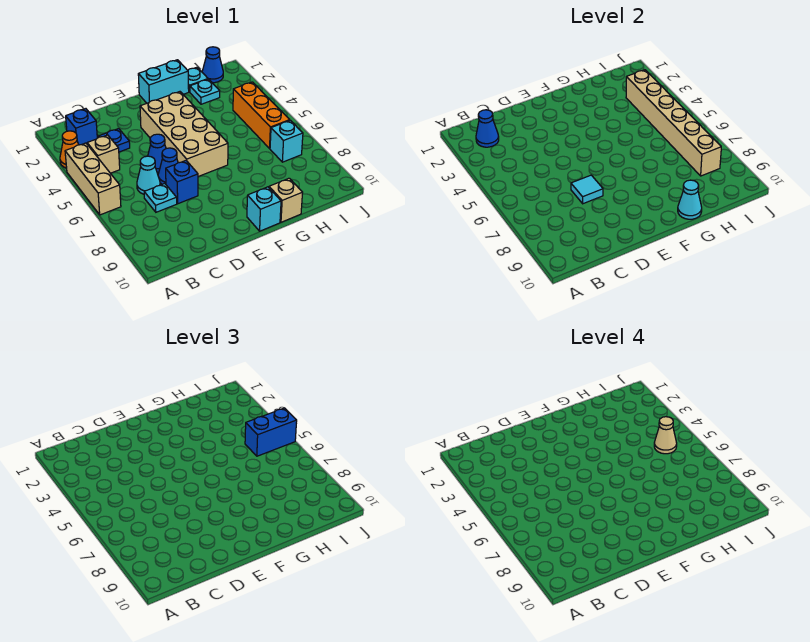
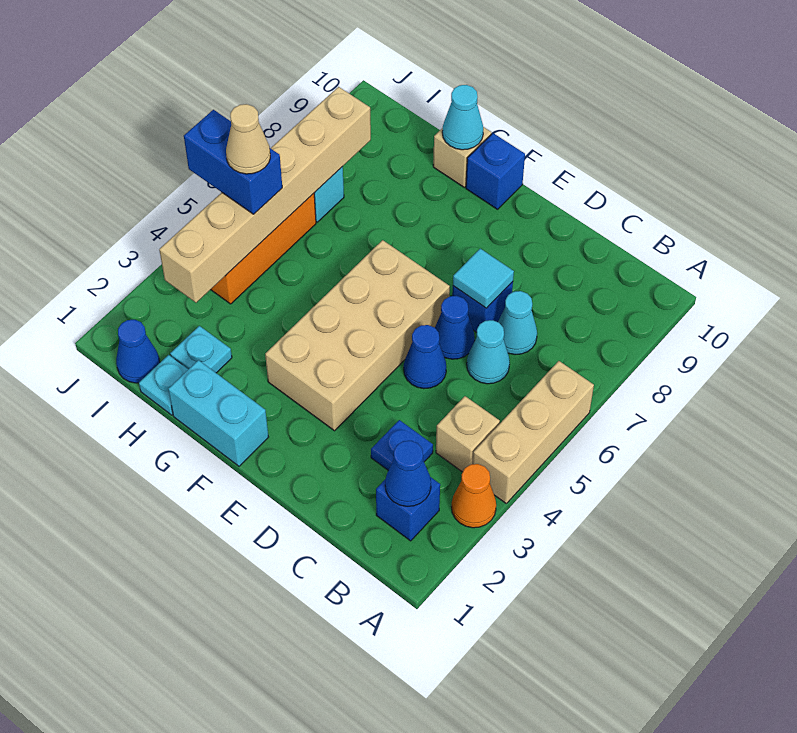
cyan plate C7 level 1 -> cyan cone C7 level 1
cyan brick F10 level 1 -> blue brick F10 level 1

